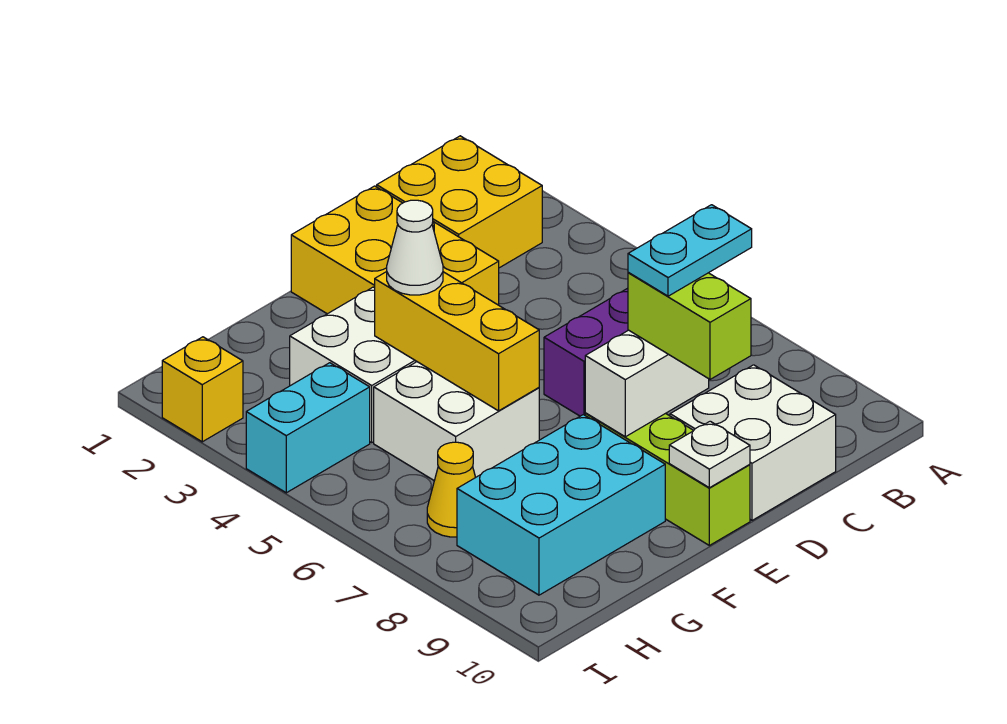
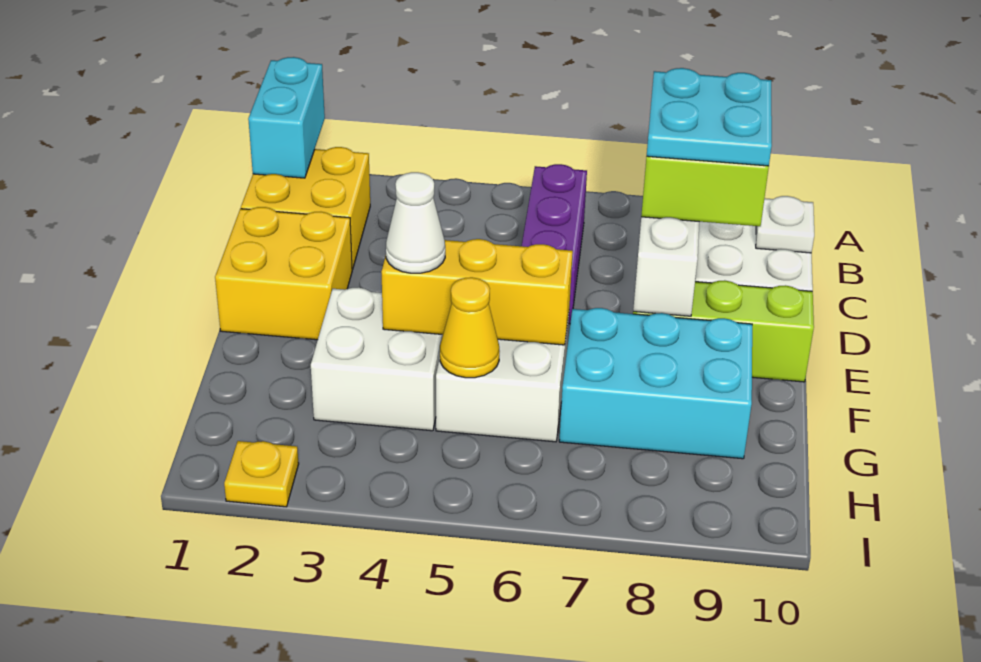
cyan plate C8:D8 level 4 -> cyan plate C8:D9 level 4
yellow brick D1:E3 level 1 -> yellow brick D1:E2 level 1
white plate E10 level 2 -> white plate C10 level 2
cyan brick F8:H9 level 1 -> cyan brick F7:G9 level 1
cyan brick H4:I4 level 1 -> cyan brick A1:B1 level 2
yellow cone H7 level 1 -> yellow cone G5 level 2
yellow brick I2 level 1 -> yellow plate I2 level 1

